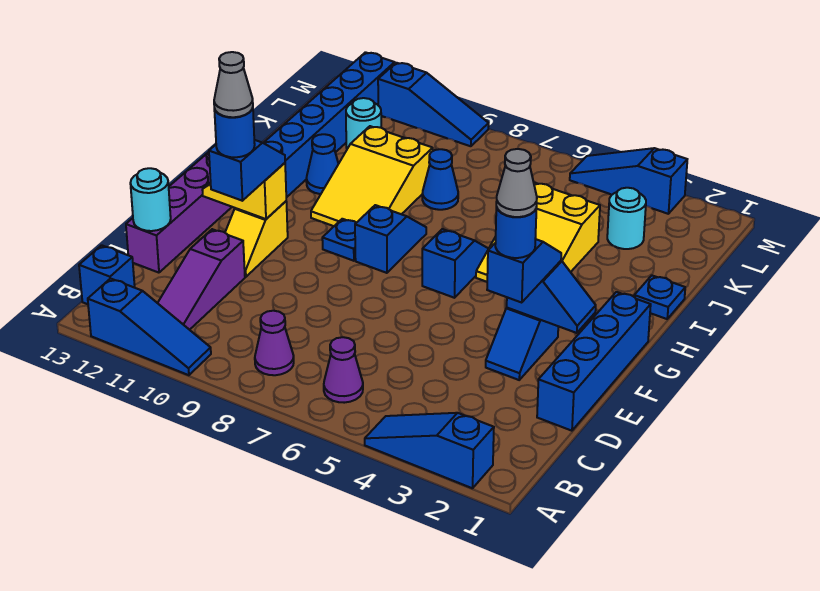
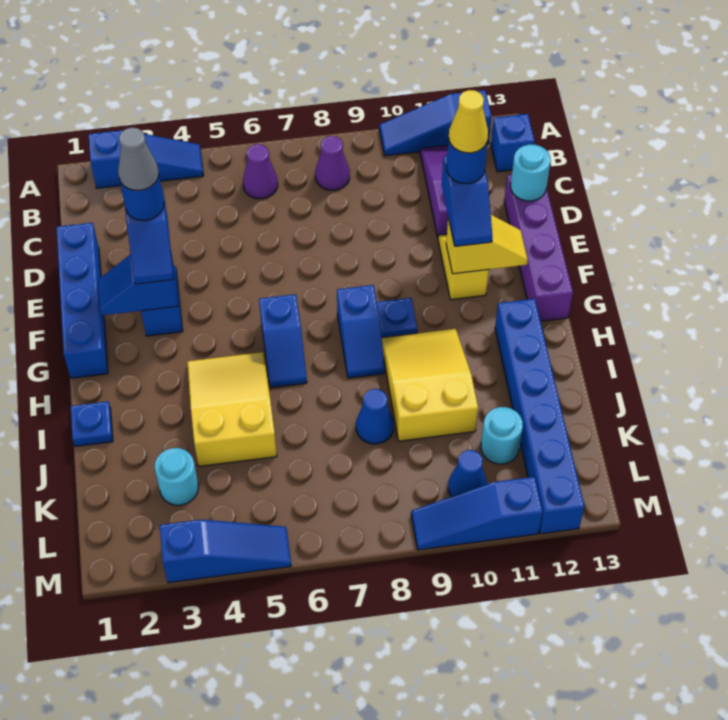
grey cone E11 level 5 -> yellow cone E11 level 5
blue cone I11 level 1 -> blue cone L10 level 1

